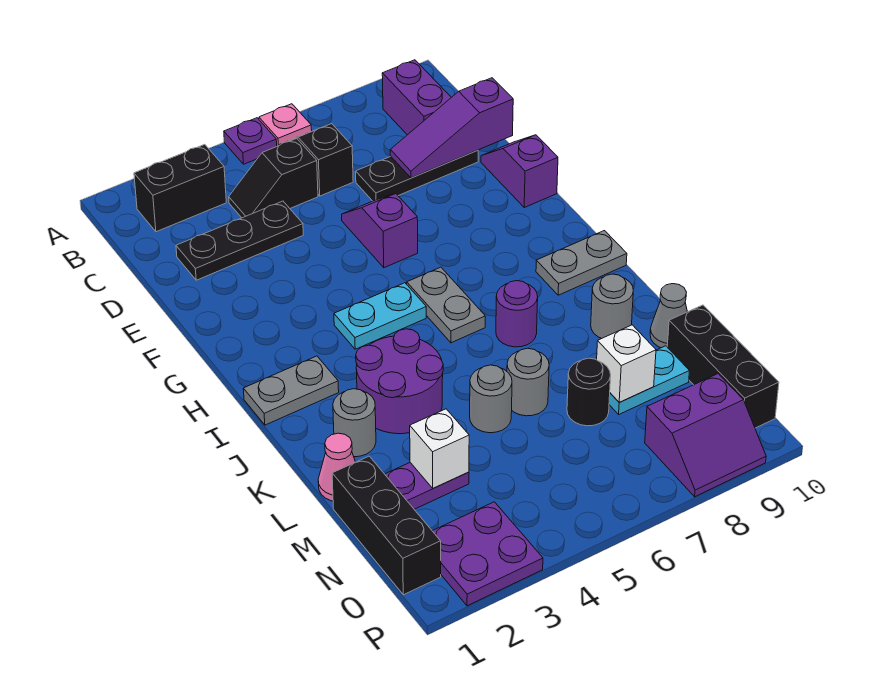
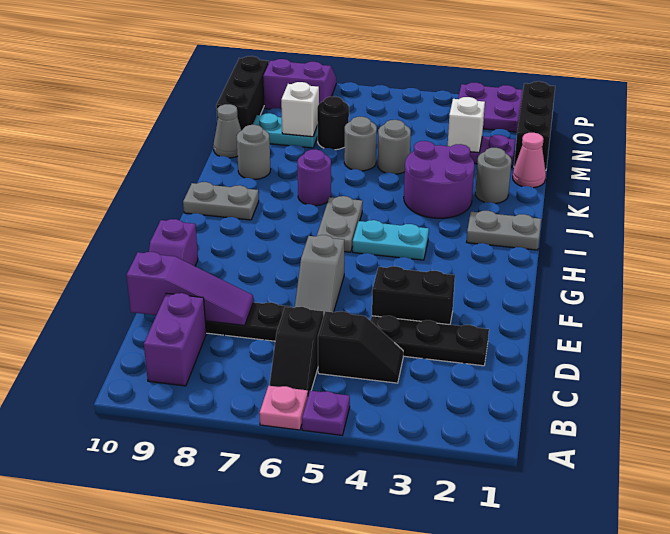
black brick B2:B3 level 1 -> black brick E3:E4 level 1
purple slope E6:F6 level 1 top F -> grey slope E6:F6 level 1 top F

